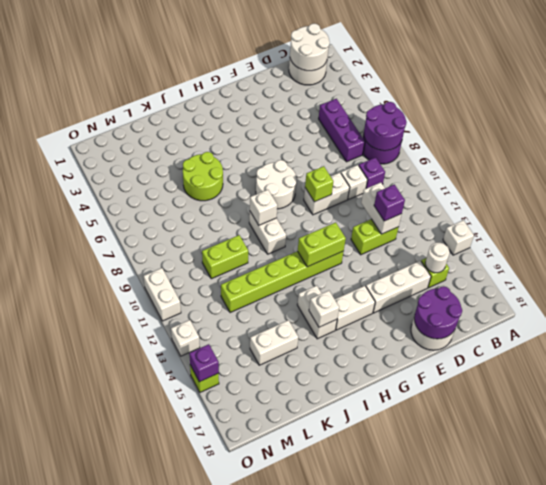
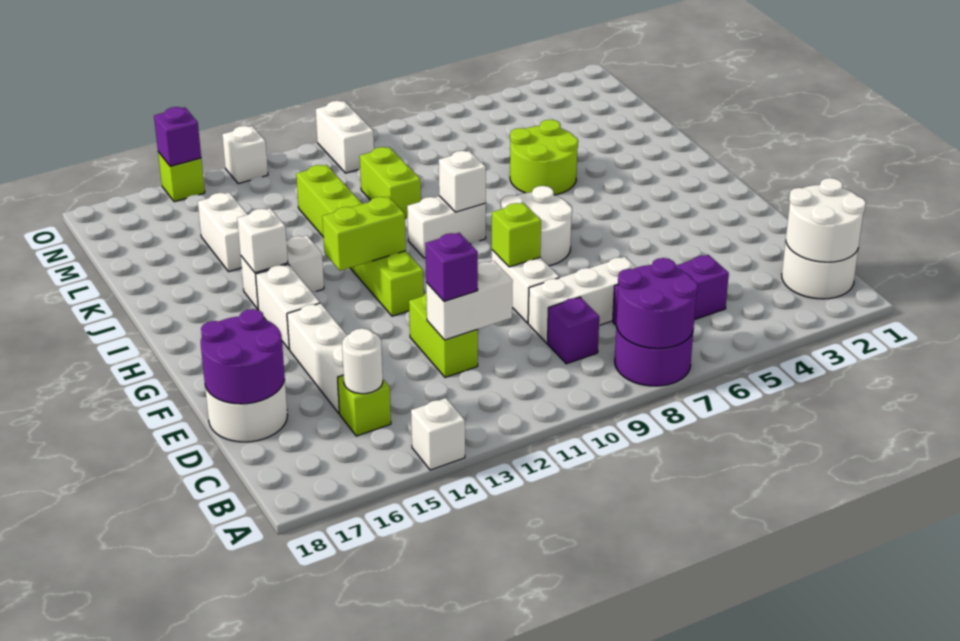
white brick D9 level 1 -> white brick D7:D9 level 1
lime brick G12:H12 level 2 -> lime brick H12:H13 level 2
white brick O10:O11 level 1 -> white brick N10:O10 level 1

